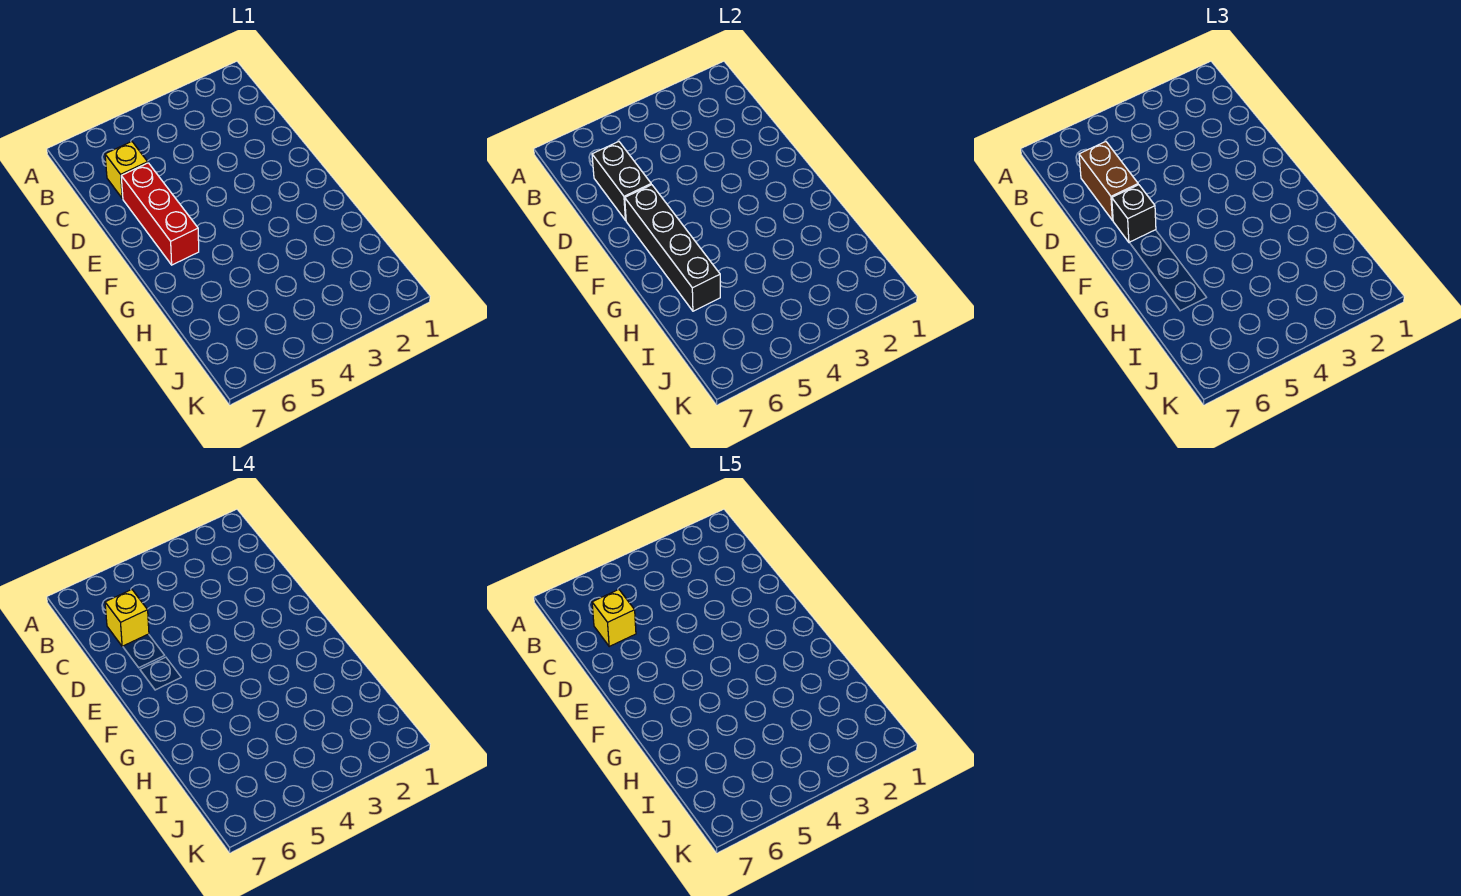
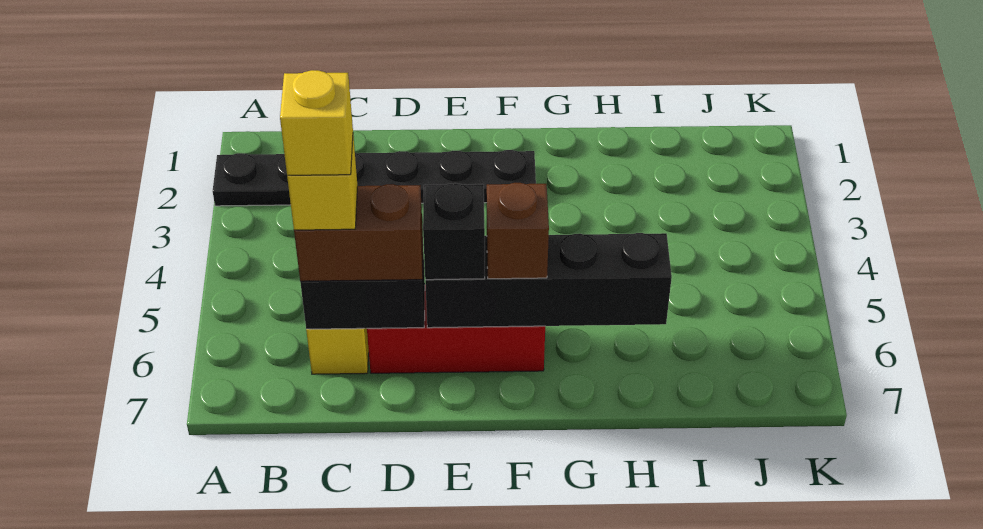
none -> black plate A2:F2 level 1
none -> brown brick F6 level 3

